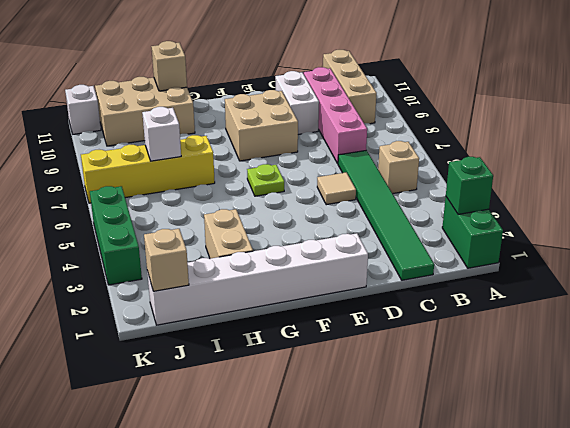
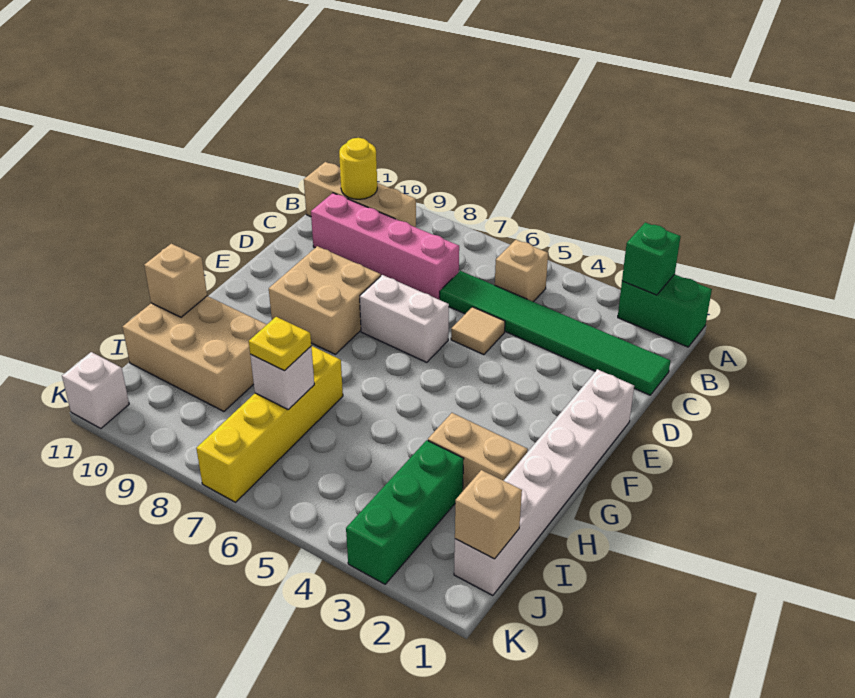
none -> yellow round brick B10 level 2
white brick D9:D10 level 1 -> white brick E6:E7 level 1
lime plate F6 level 1 -> none
tan brick H10:J11 level 1 -> tan brick H9:I11 level 1
none -> yellow plate I7 level 3
green brick K3:K5 level 1 -> green brick I3:K3 level 1

